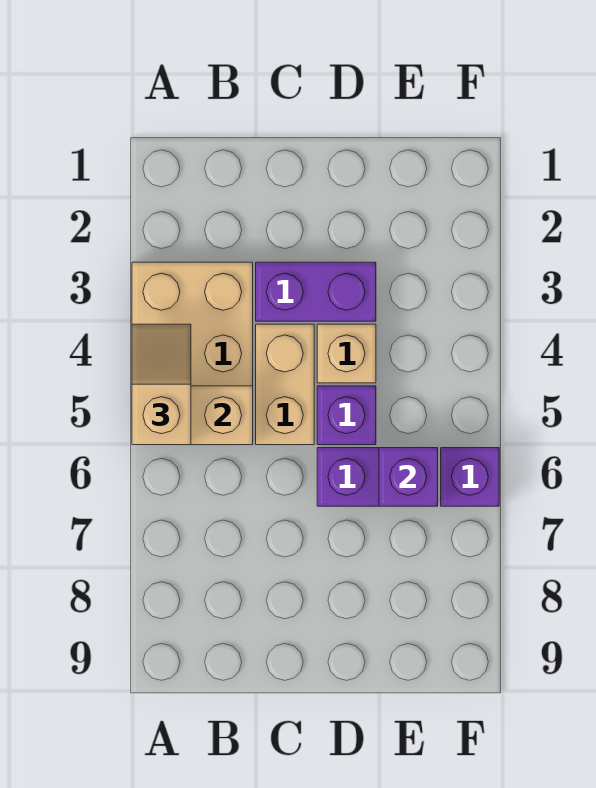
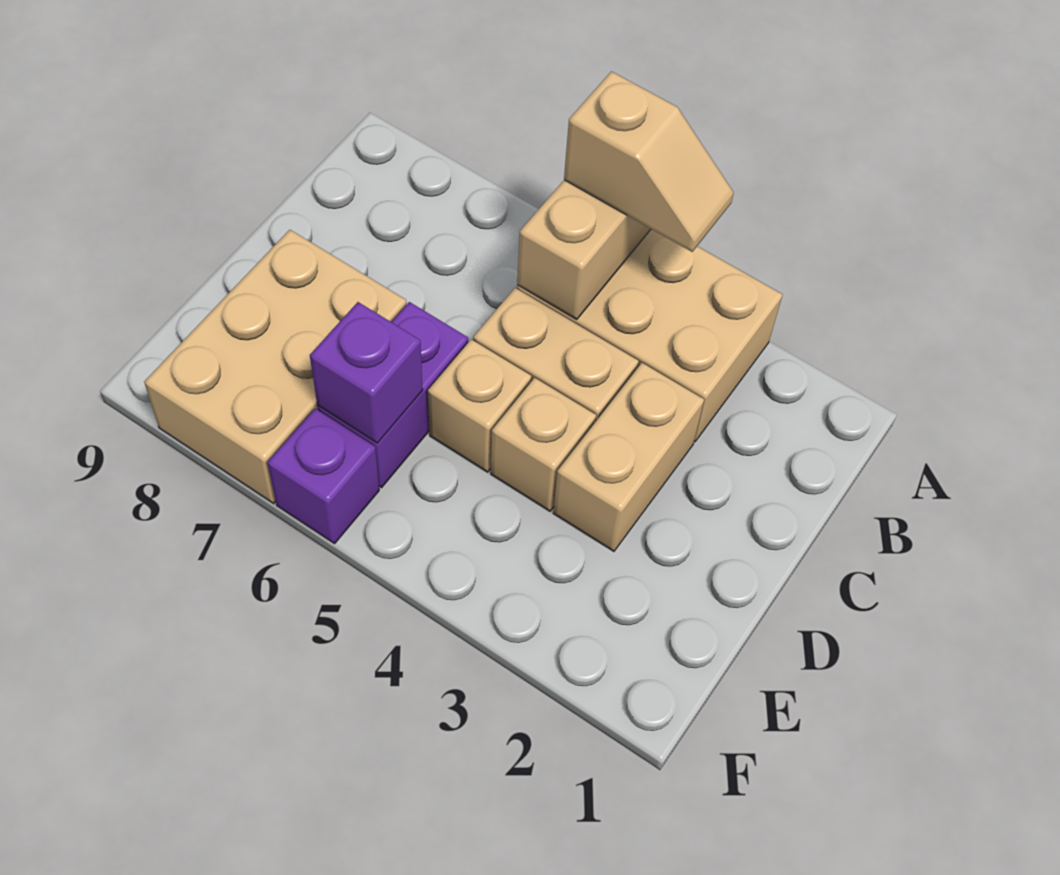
purple brick C3:D3 level 1 -> tan brick C3:D3 level 1
purple brick D5 level 1 -> tan brick D5 level 1
none -> tan brick D7:F8 level 1

